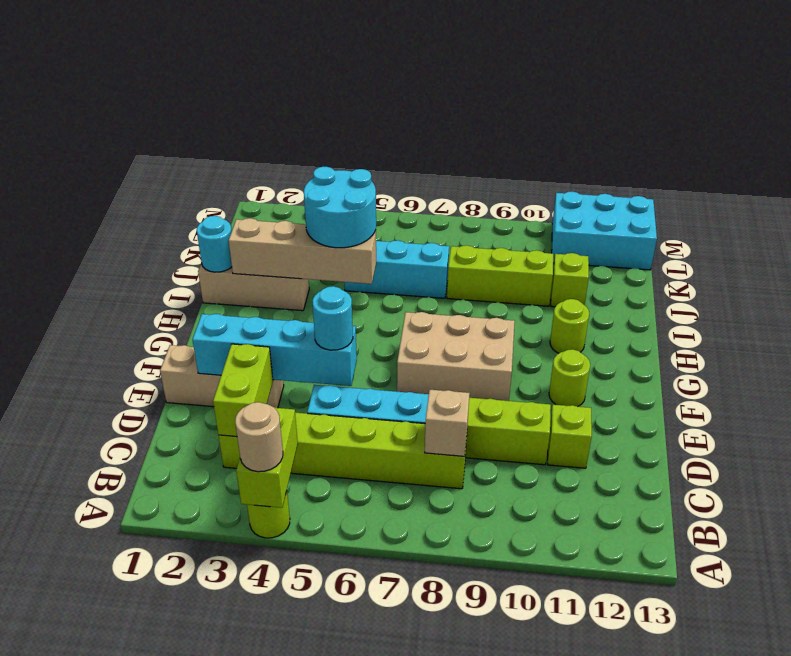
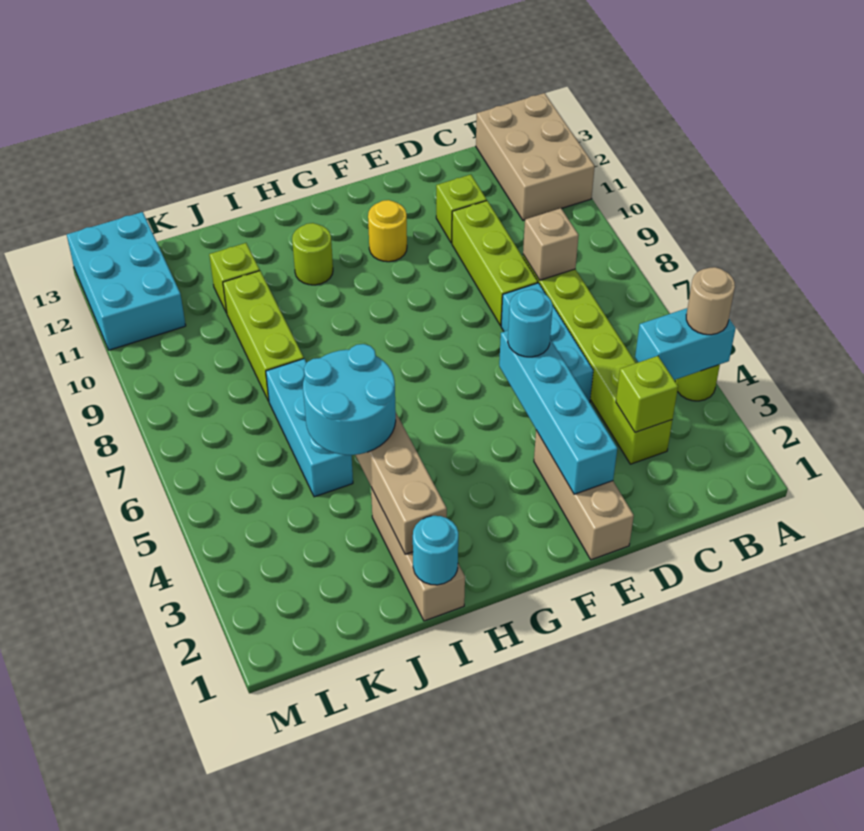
lime brick A4:B4 level 2 -> cyan brick A4:B4 level 2
lime brick C3:D3 level 2 -> lime brick C3 level 2
tan brick F7:G9 level 1 -> tan brick A11:B13 level 1
lime round brick F11 level 1 -> yellow round brick F11 level 1

